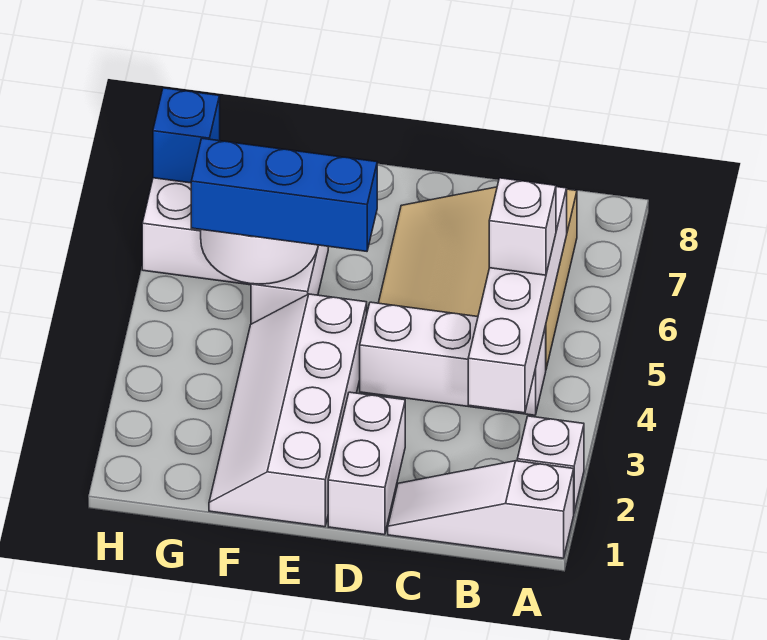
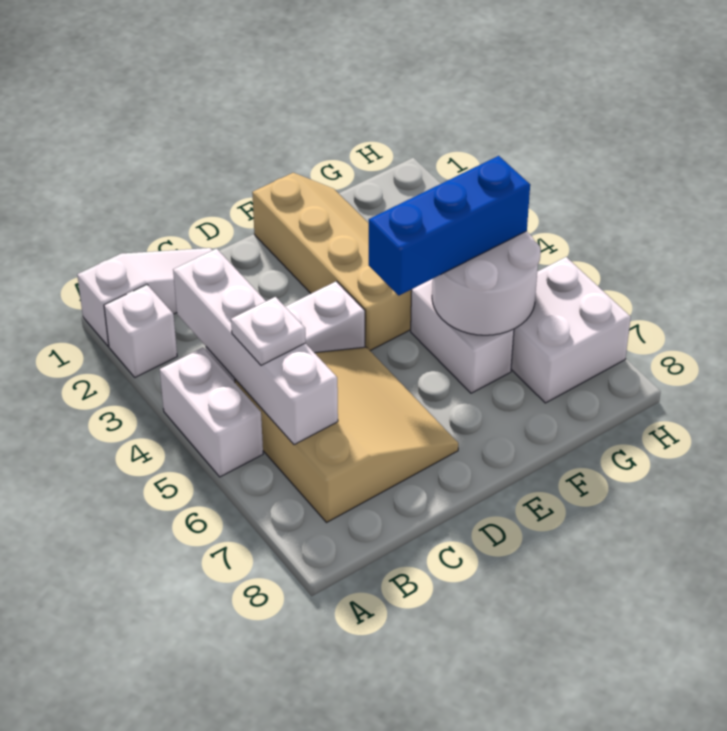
white brick B5 level 3 -> white plate B5 level 3
white brick D1:D2 level 1 -> white brick A4:A5 level 1
white slope E1:F4 level 1 top E -> tan slope E1:F4 level 1 top E
blue brick H7 level 2 -> none

